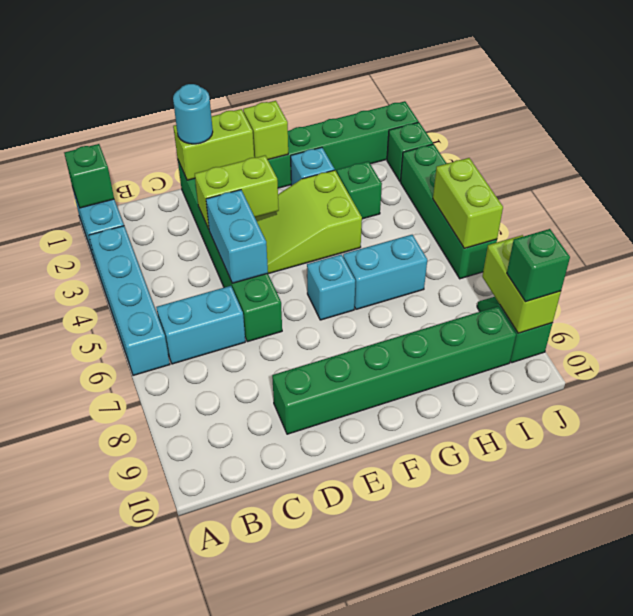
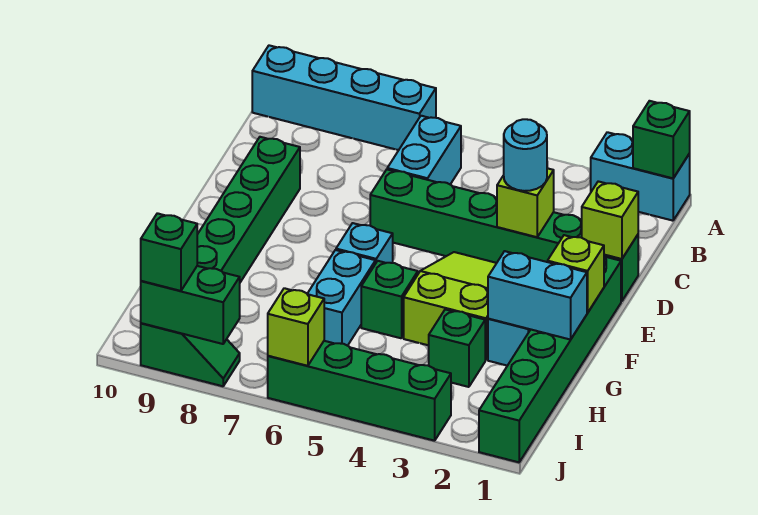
cyan brick A3:A6 level 1 -> cyan brick A7:A10 level 1
lime brick D1:E1 level 2 -> lime brick D1 level 2
cyan round brick D1 level 3 -> cyan round brick D3 level 3
lime brick D3:E3 level 2 -> lime brick D3 level 2
cyan brick D4:D5 level 2 -> cyan brick G1:G2 level 2
green brick J2 level 1 -> green brick G5 level 1
lime brick J5:J6 level 2 -> lime brick J6 level 2
lime brick J8:J9 level 2 -> green brick J8:J9 level 2

